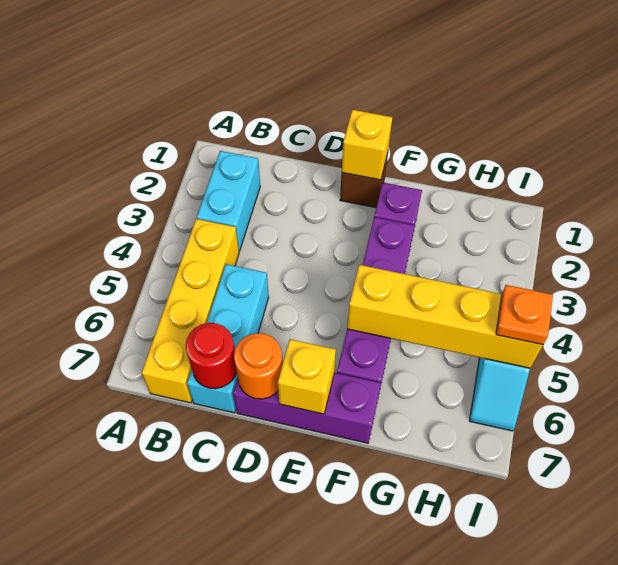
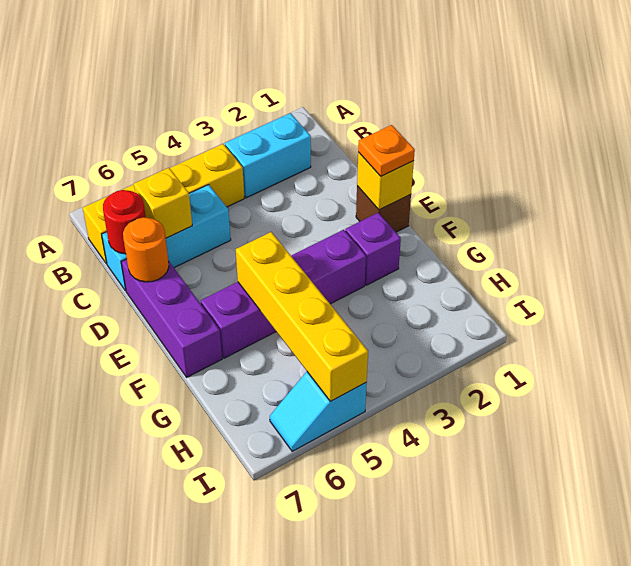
yellow brick E7 level 2 -> yellow brick C6 level 2
orange plate I5 level 3 -> orange plate E1 level 3

